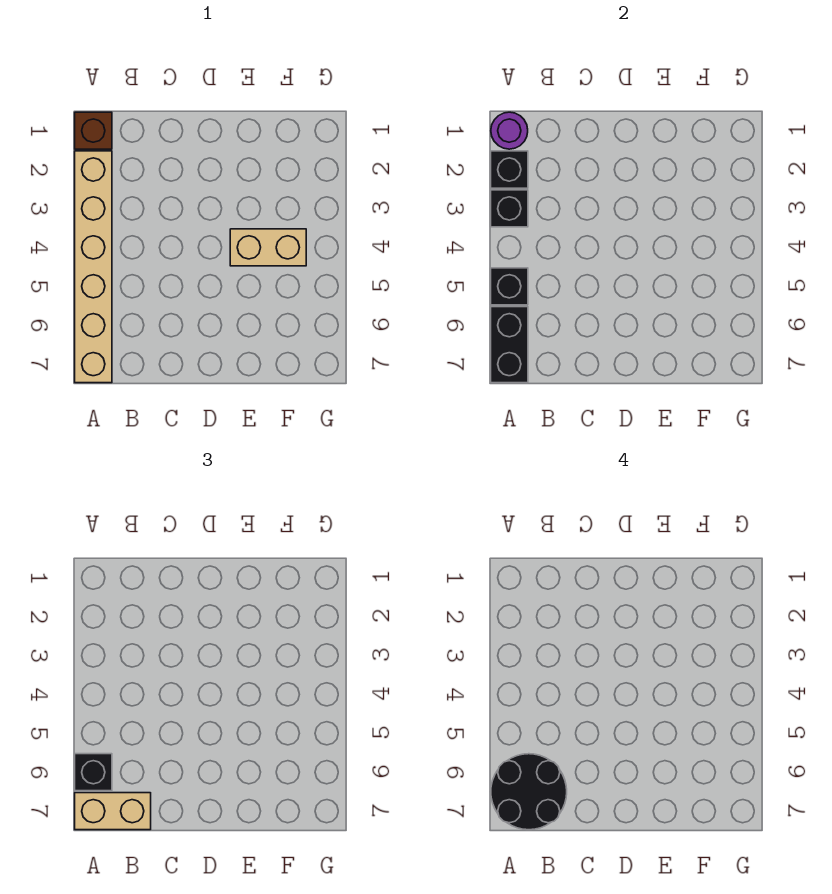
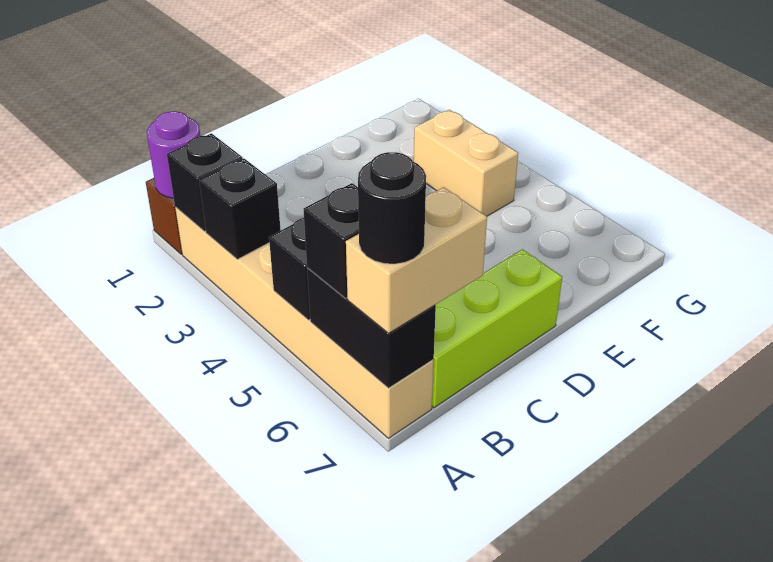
black round brick A6:B7 level 4 -> black round brick A7 level 4
none -> lime brick B7:D7 level 1
tan brick E4:F4 level 1 -> tan brick F3:F4 level 1

